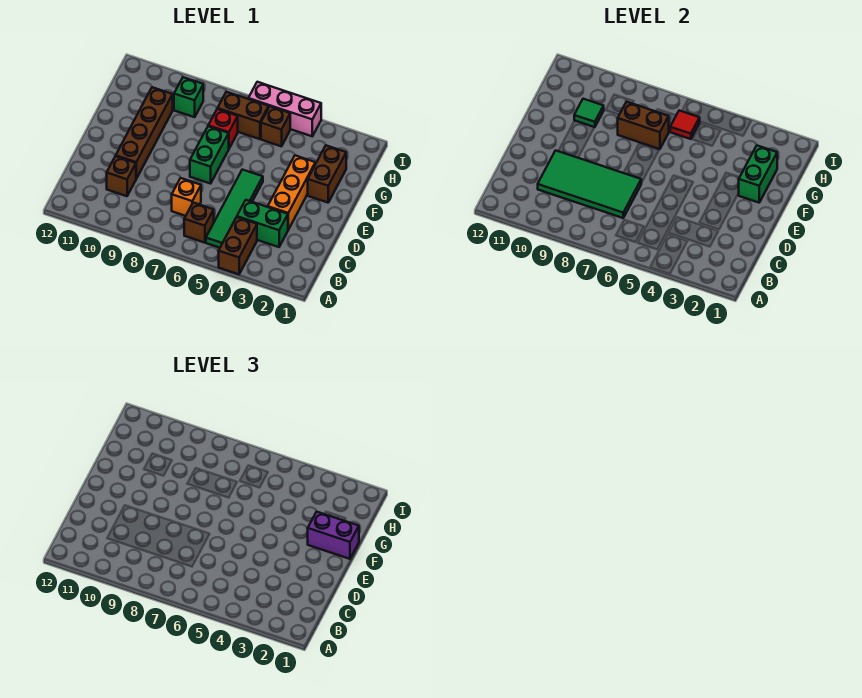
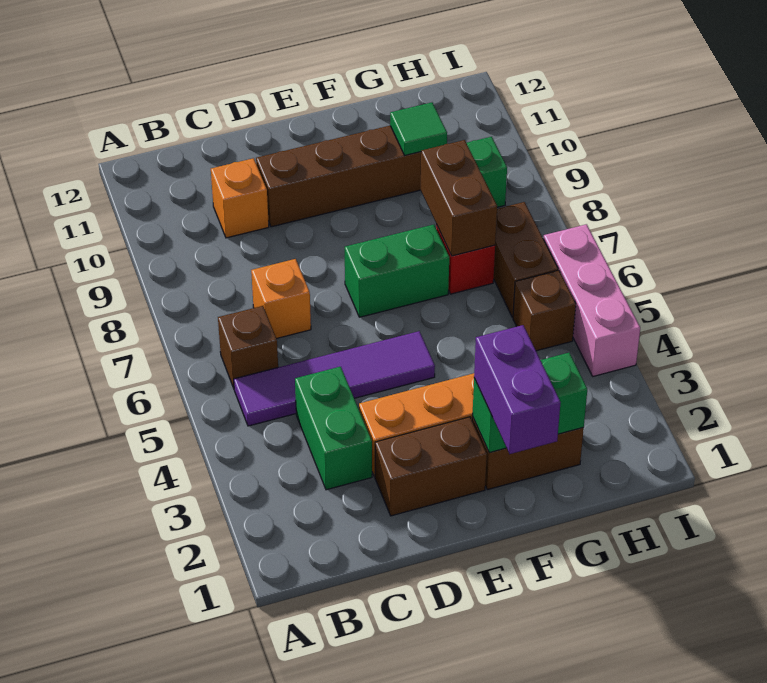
brown brick A4:B4 level 1 -> brown brick D2:E2 level 1
green tile B5:E5 level 1 -> purple tile B5:E5 level 1
green tile C7:D10 level 2 -> none
brown brick C10 level 1 -> orange brick C10 level 1
red tile H6 level 2 -> none

